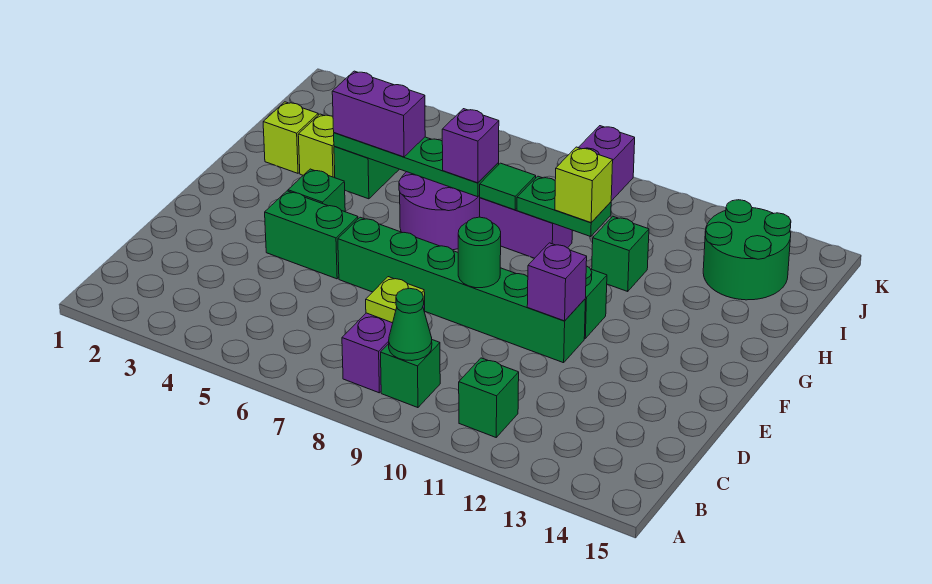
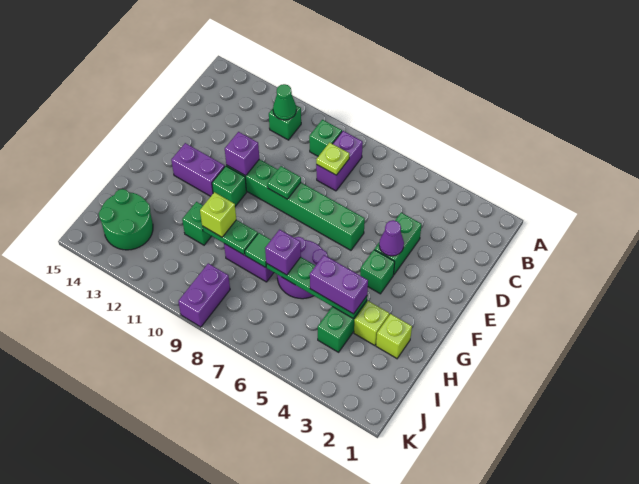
green cone B9 level 2 -> green cone B11 level 2
green brick E4:E5 level 1 -> green brick D4:E4 level 1
none -> purple cone E4 level 2
green round brick E9 level 2 -> green plate E9 level 2
none -> purple brick F12:F13 level 1

